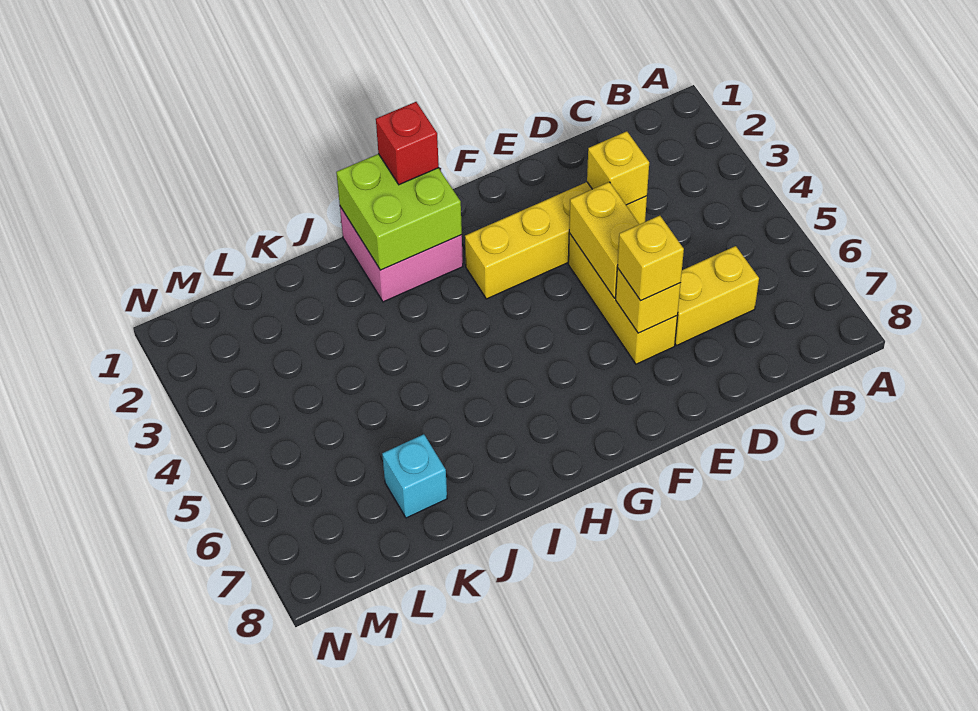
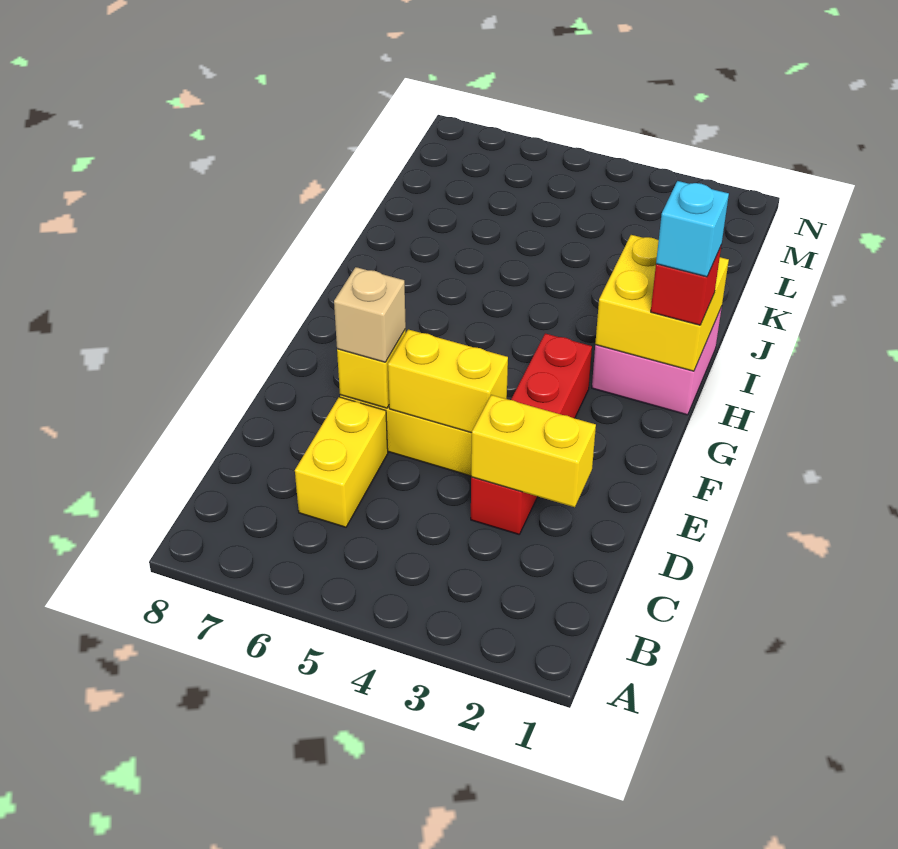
yellow brick D3:G3 level 1 -> red brick D3:G3 level 1
yellow brick D3 level 2 -> yellow brick D2:D3 level 2
yellow brick E6 level 3 -> tan brick E6 level 3
lime brick H1:I2 level 2 -> yellow brick H1:I2 level 2
cyan brick K7 level 1 -> cyan brick H1 level 4

